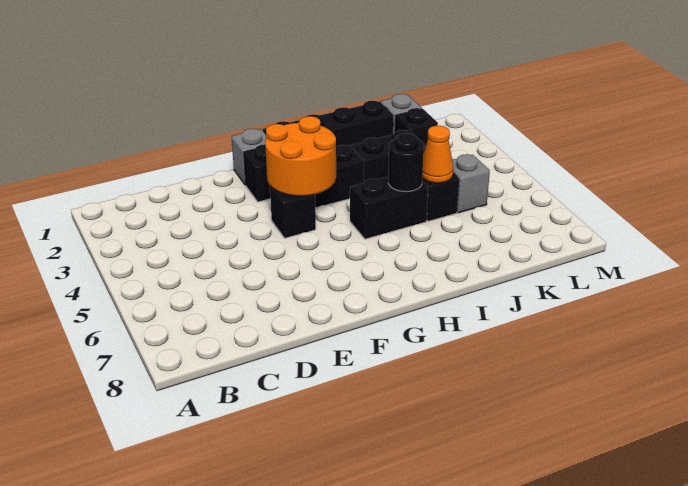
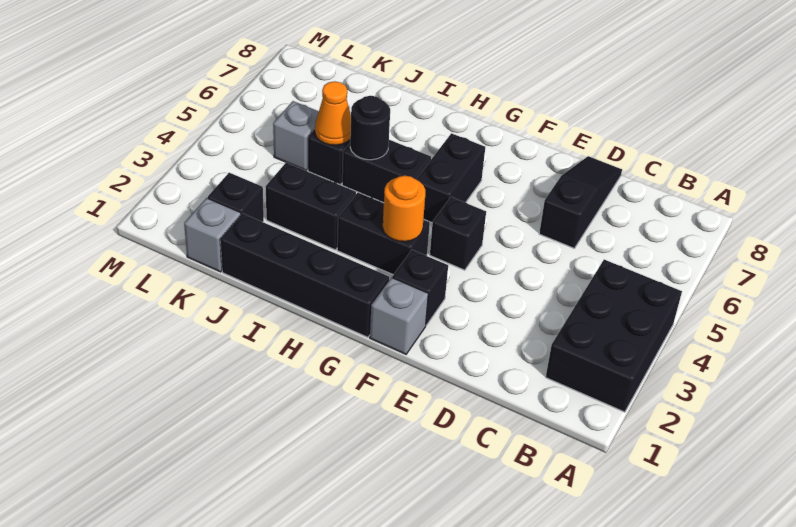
none -> black brick A2:B4 level 1
none -> black slope D6:D8 level 1 top 6
orange round brick F3:G4 level 2 -> orange round brick G3 level 2
none -> black brick G5:G6 level 1

